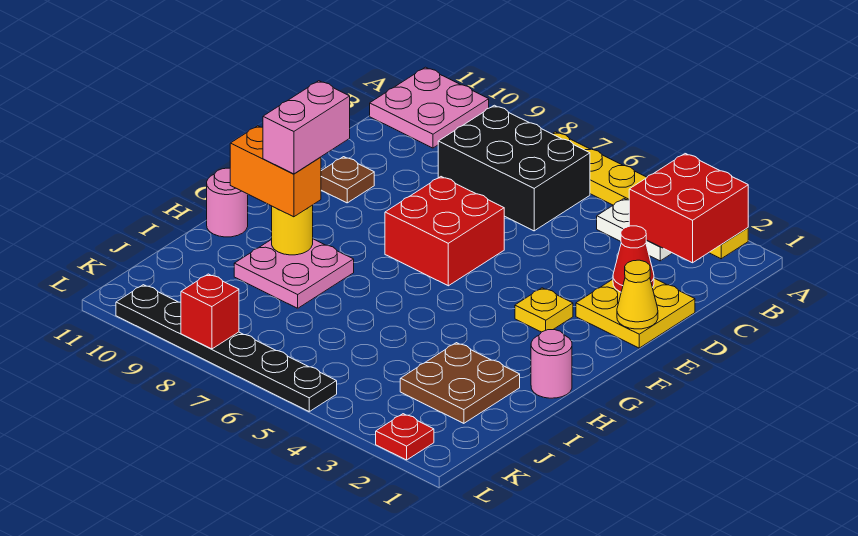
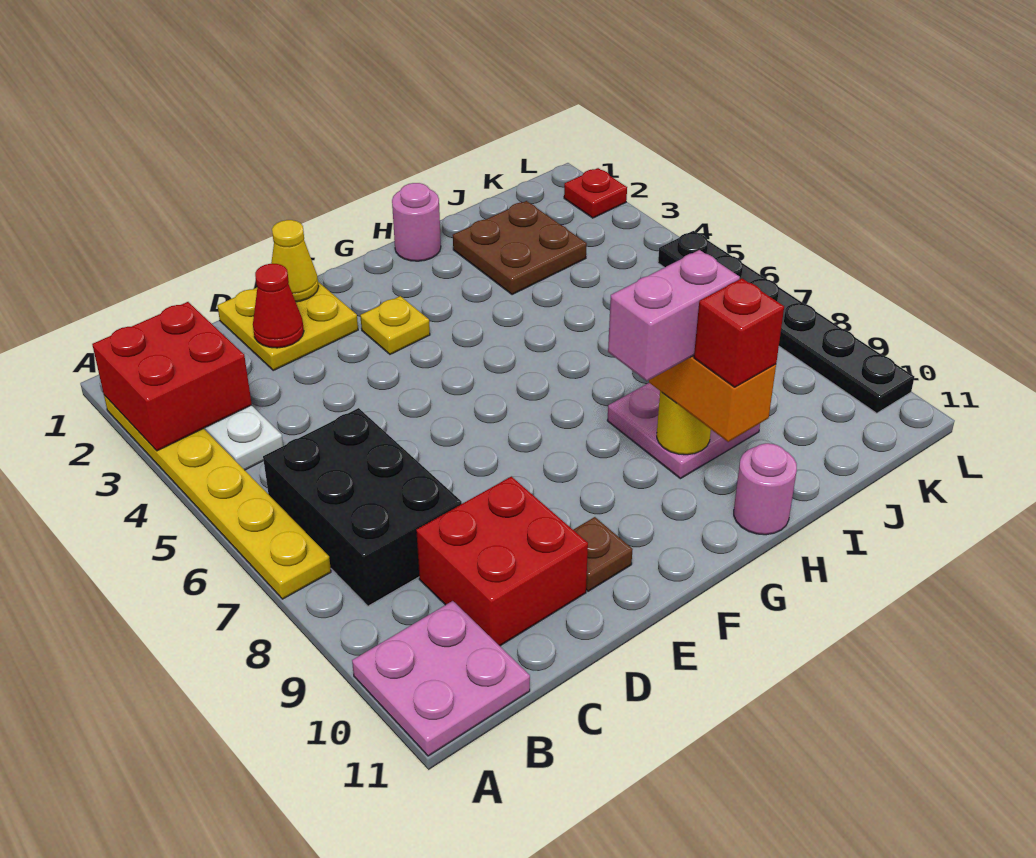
red brick E6:F7 level 1 -> red brick C9:D10 level 1
red brick L8 level 2 -> red brick H10 level 4

